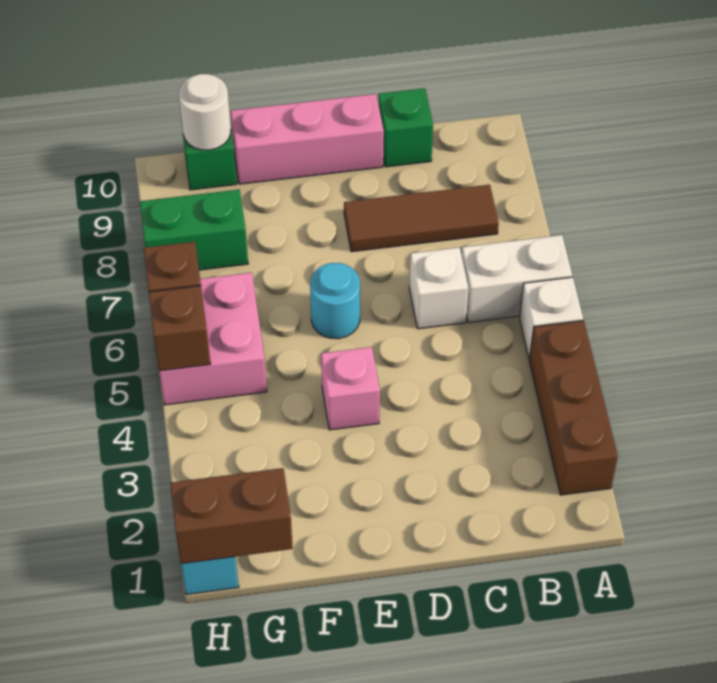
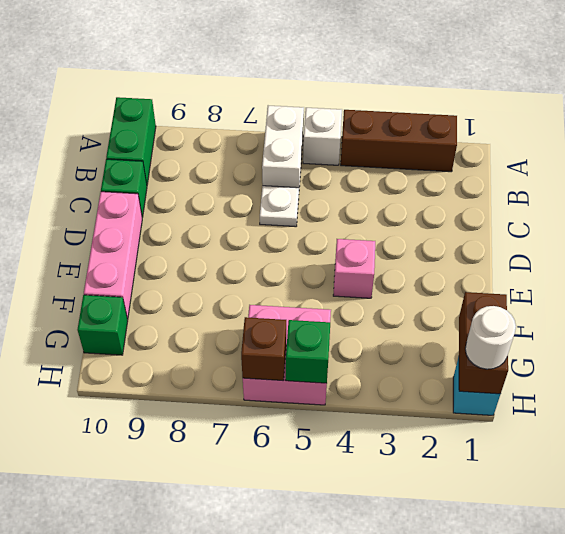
brown tile B8:D8 level 1 -> none
white brick C6 level 1 -> white plate C6 level 1
cyan round brick E6 level 1 -> none
green brick G8:H8 level 1 -> green brick A10:B10 level 1
white round brick G10 level 2 -> white round brick H1 level 3
brown brick H5 level 2 -> green brick H5 level 2

